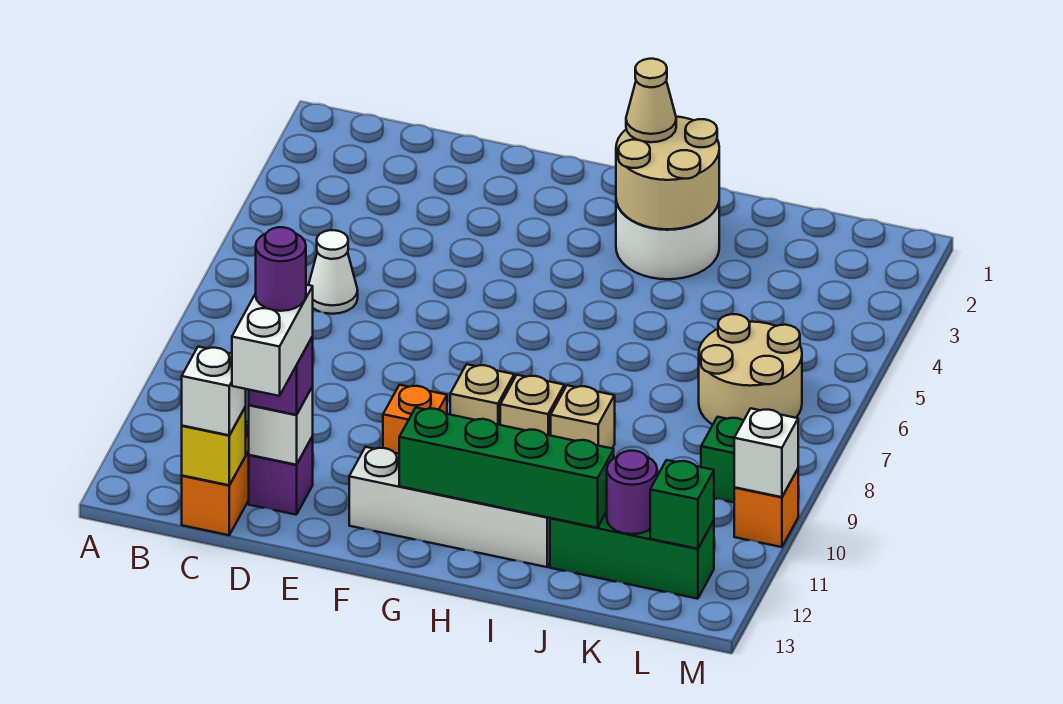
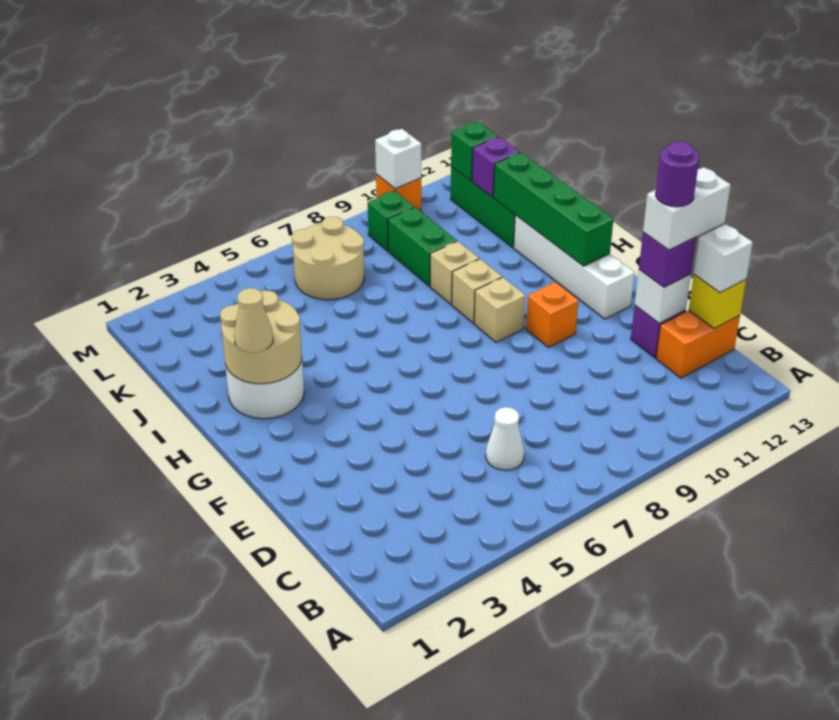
none -> green brick J9:K9 level 1
purple round brick K12 level 2 -> purple brick K12 level 2

